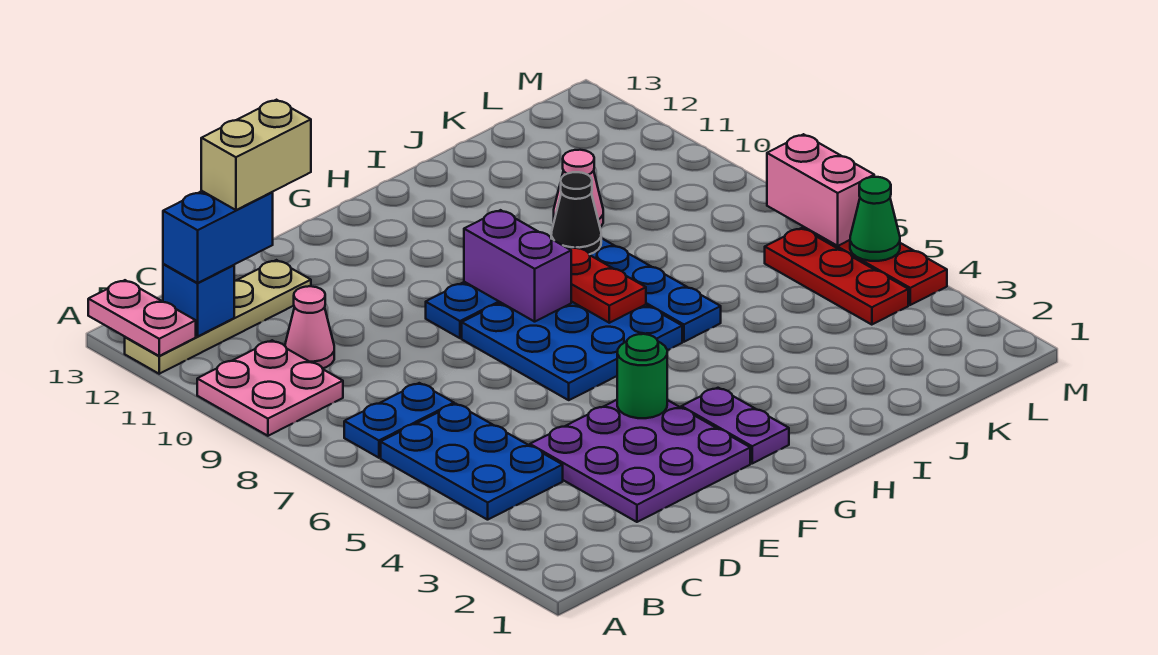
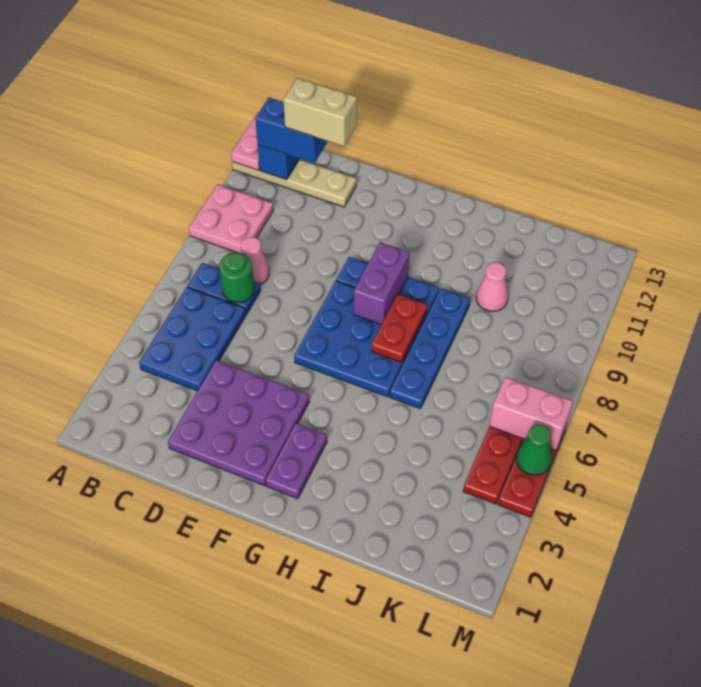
pink cone C10 level 1 -> pink cone C8 level 1
green round brick F4 level 2 -> green round brick C7 level 2
black cone I9 level 2 -> none
pink brick M6:M7 level 2 -> pink brick L6:M6 level 2

